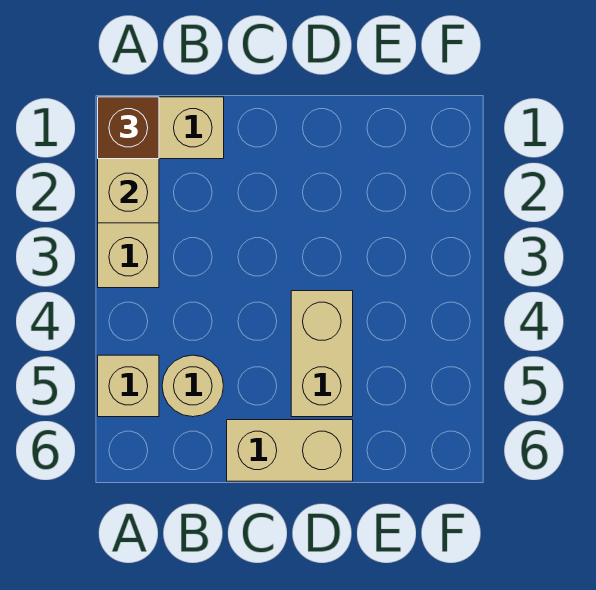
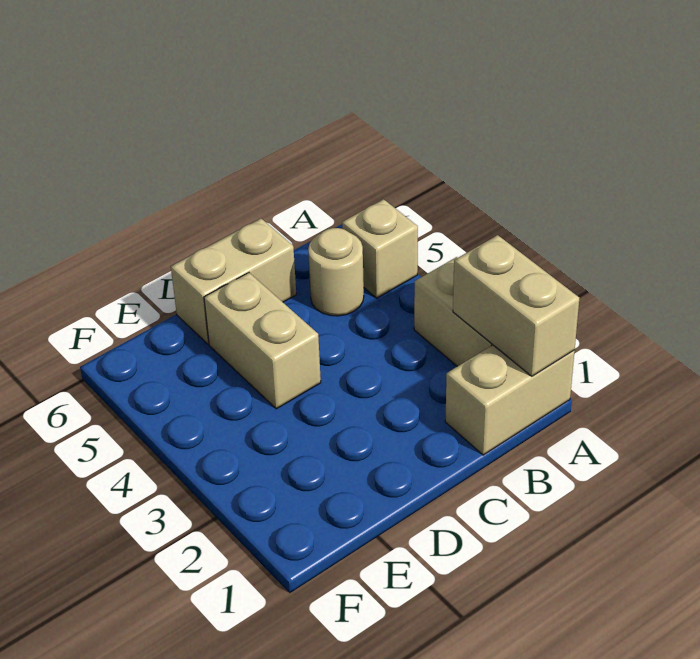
brown brick A1 level 3 -> none

